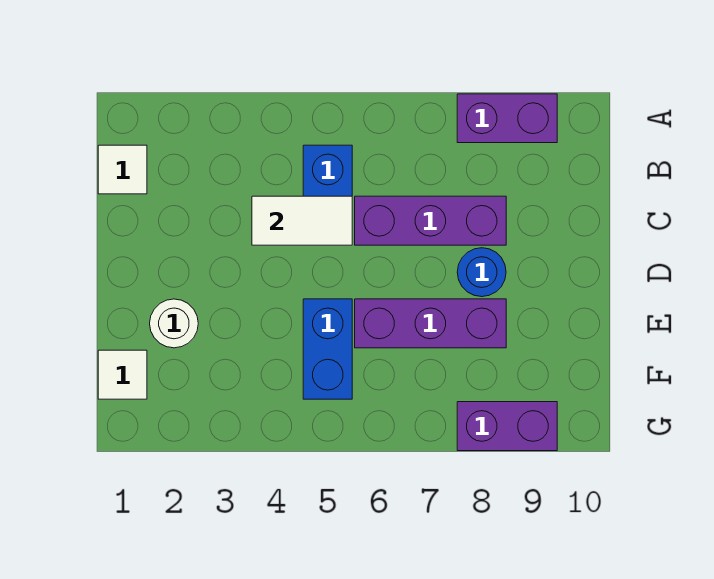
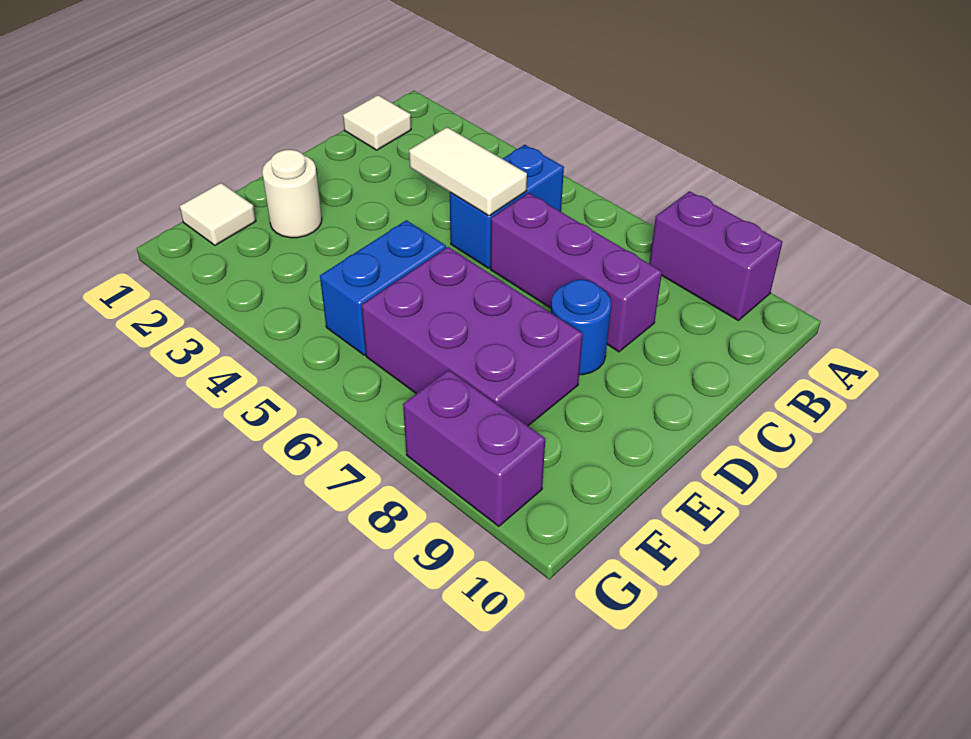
purple brick E6:E8 level 1 -> purple brick E6:F8 level 1

